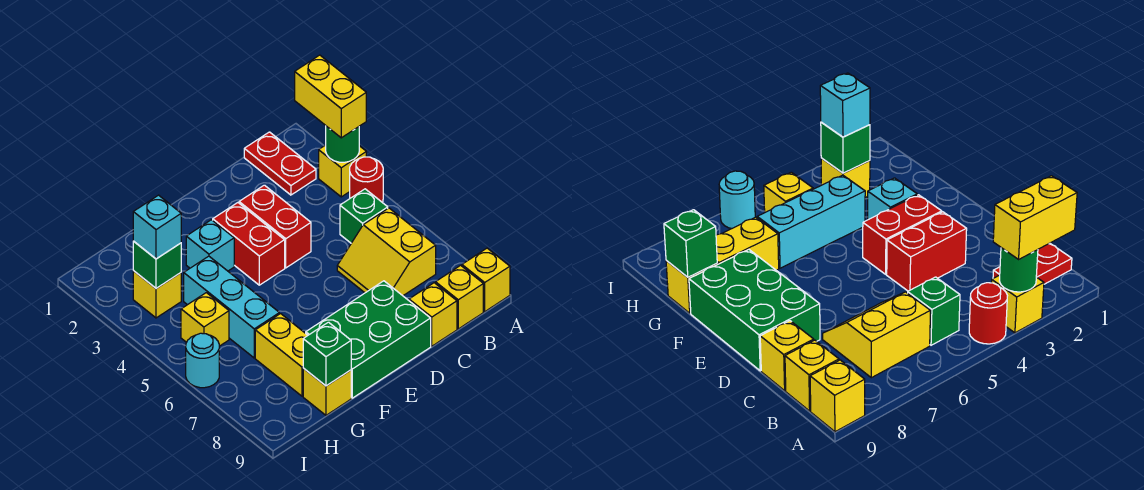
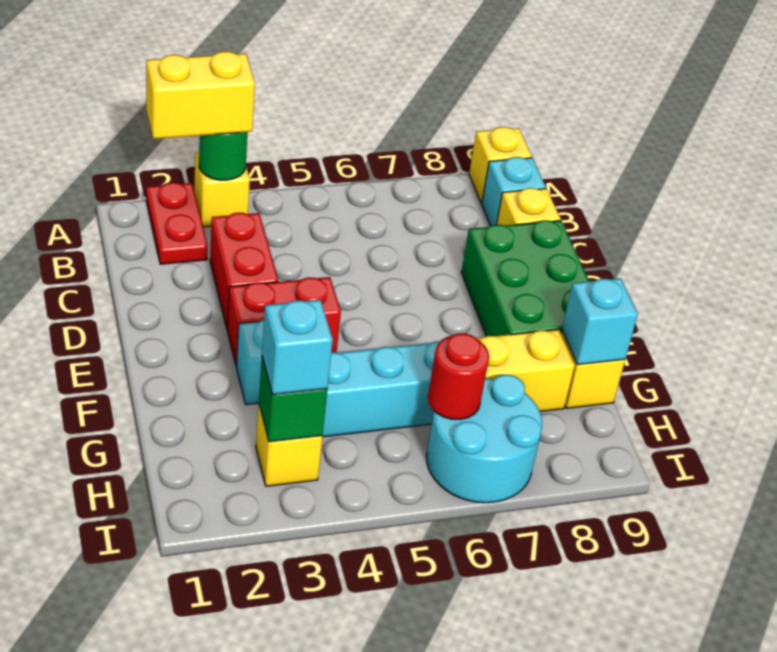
red round brick A4 level 1 -> red round brick H6 level 2
red plate B1:B2 level 1 -> red plate A2:B2 level 1
green brick B5 level 1 -> none
yellow slope B6:C7 level 1 top B -> none
yellow brick B9 level 1 -> cyan brick B9 level 1
red brick D3:D4 level 1 -> red brick C3:D3 level 1
green brick G9 level 2 -> cyan brick G9 level 2
yellow brick H5 level 1 -> none
cyan round brick I6 level 1 -> cyan round brick H6:I7 level 1

